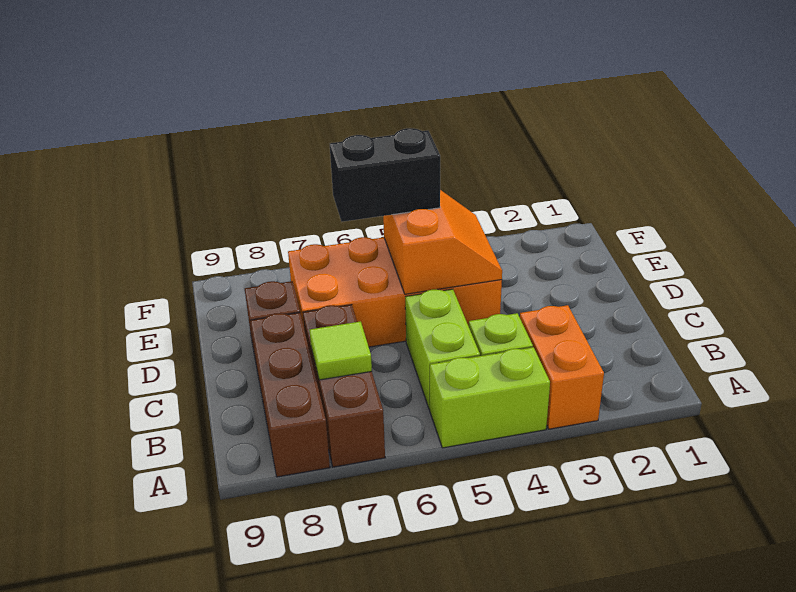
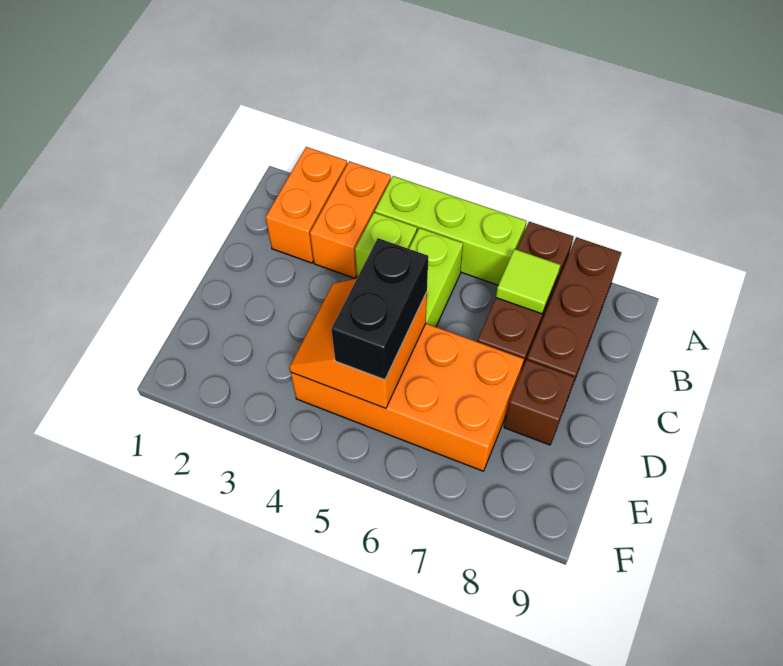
none -> orange brick A2:B2 level 1
lime brick A4:A5 level 1 -> lime brick A4:A6 level 1
black brick E5:E6 level 3 -> black brick D5:E5 level 3

